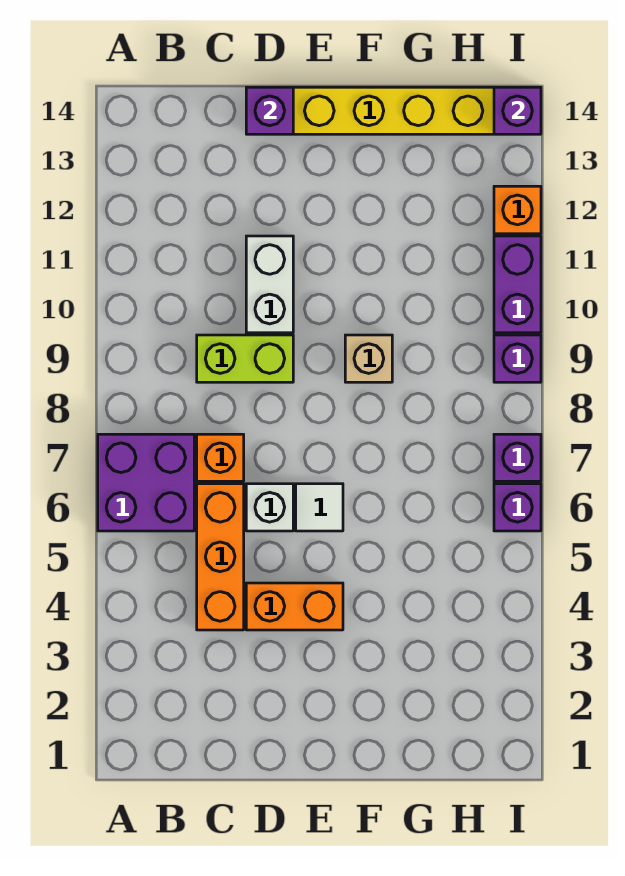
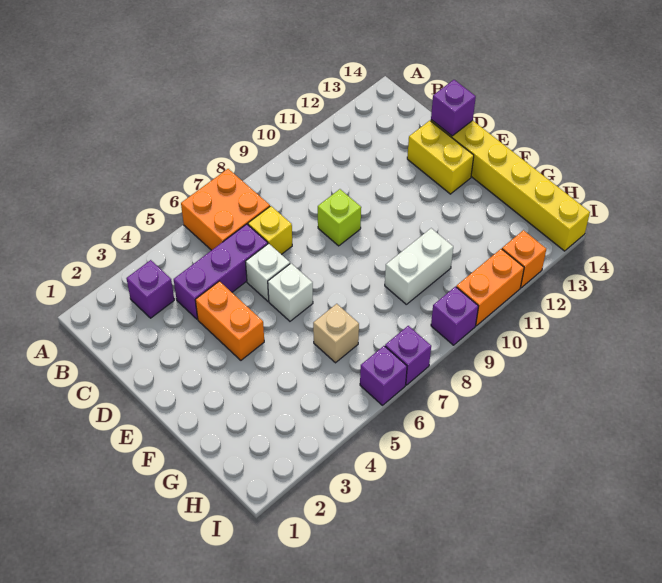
purple brick A6:B7 level 1 -> orange brick A6:B7 level 1
orange brick C4:C6 level 1 -> purple brick C4:C6 level 1
orange brick C7 level 1 -> yellow brick C7 level 1
lime brick C9:D9 level 1 -> lime brick D9 level 1
white brick D10:D11 level 1 -> white brick G9:G10 level 1
none -> yellow brick D13:E13 level 1
white tile E6 level 1 -> white brick E6 level 1
tan brick F9 level 1 -> tan brick G6 level 1
purple brick I10:I11 level 1 -> orange brick I10:I11 level 1
purple brick I14 level 2 -> purple brick B3 level 1

